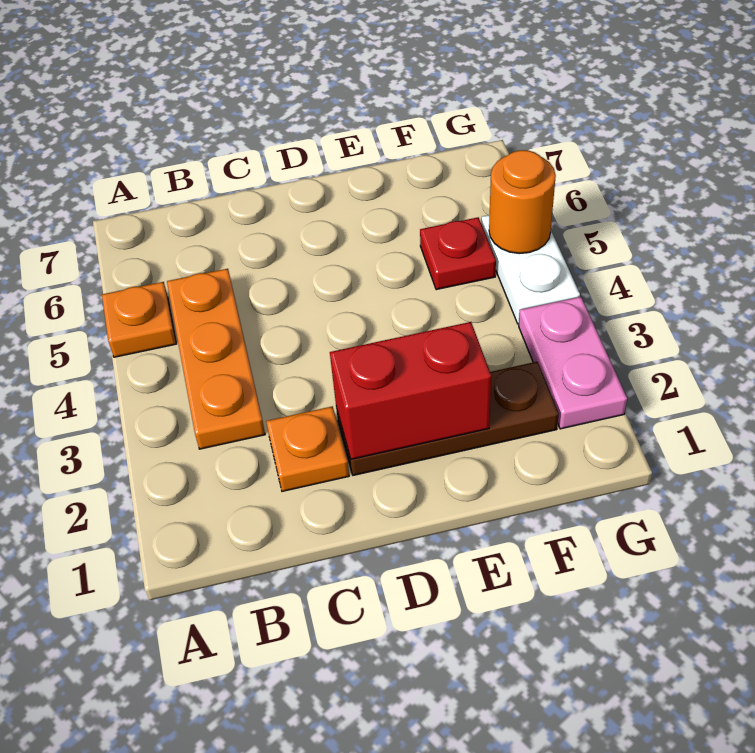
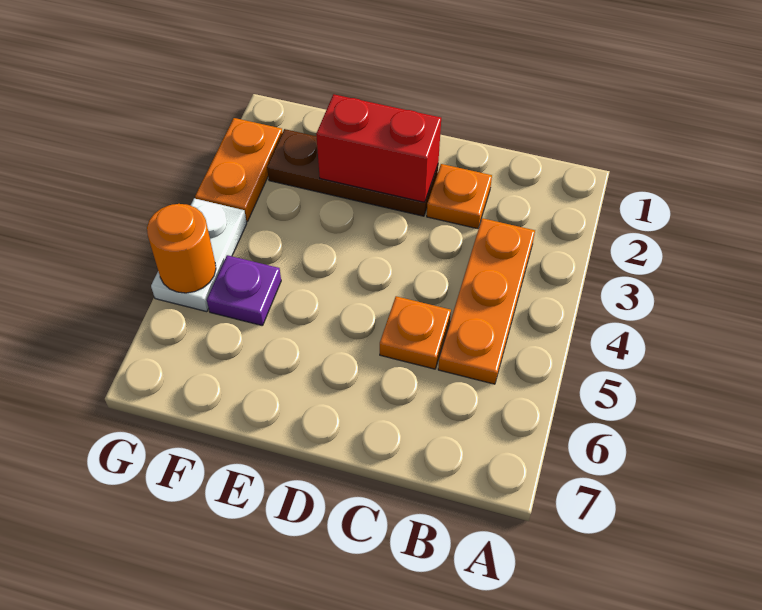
orange plate A5 level 1 -> orange plate C5 level 1
red plate F5 level 1 -> purple plate F5 level 1
pink plate G2:G3 level 1 -> orange plate G2:G3 level 1

